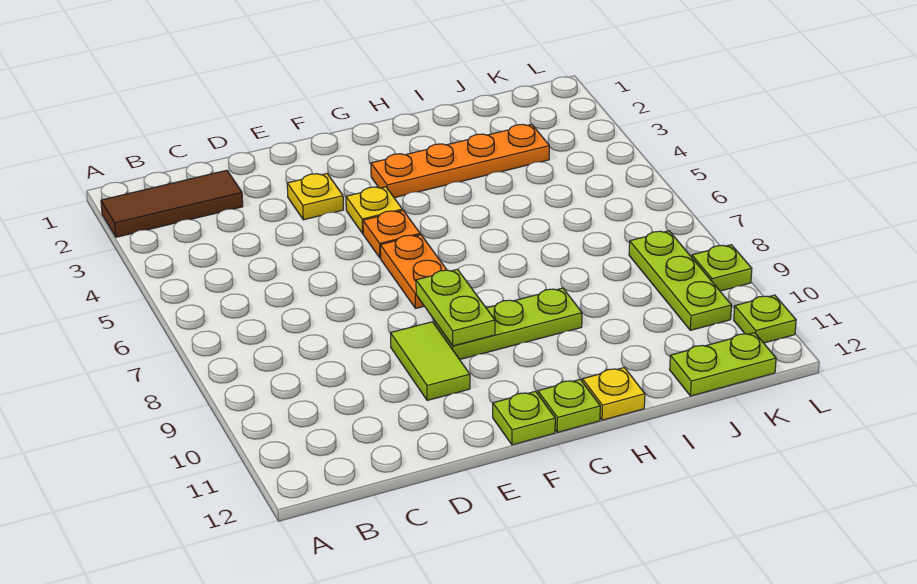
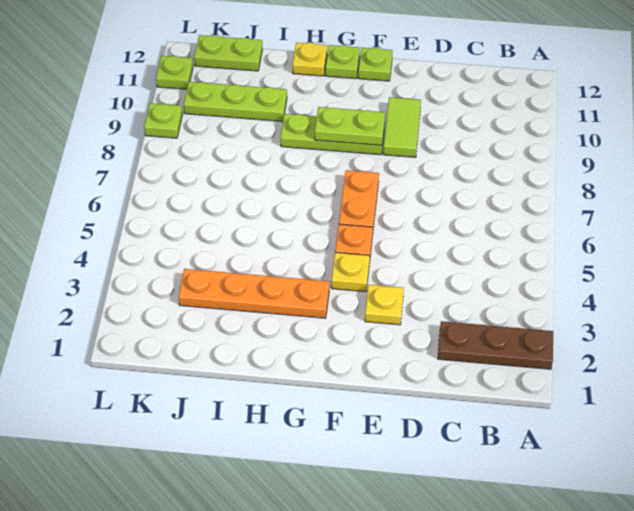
brown tile A2:C2 level 1 -> brown plate A2:C2 level 1
lime plate F8:F9 level 2 -> lime plate F9:G9 level 2
lime plate K8:K10 level 1 -> lime plate I10:K10 level 1

